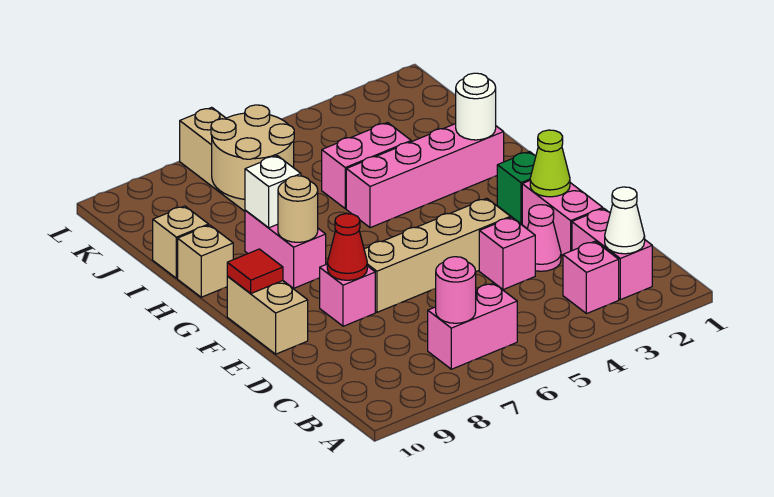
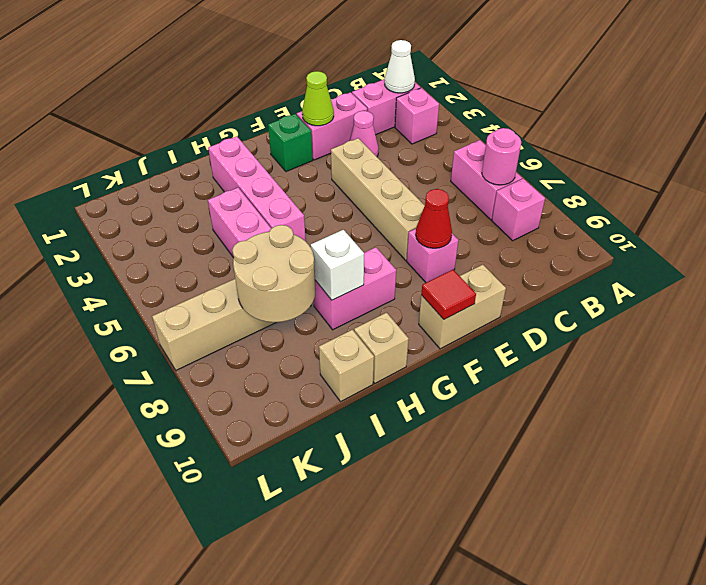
pink brick D4 level 1 -> pink brick B8 level 1
tan round brick G8 level 2 -> none
white round brick H2 level 2 -> none

